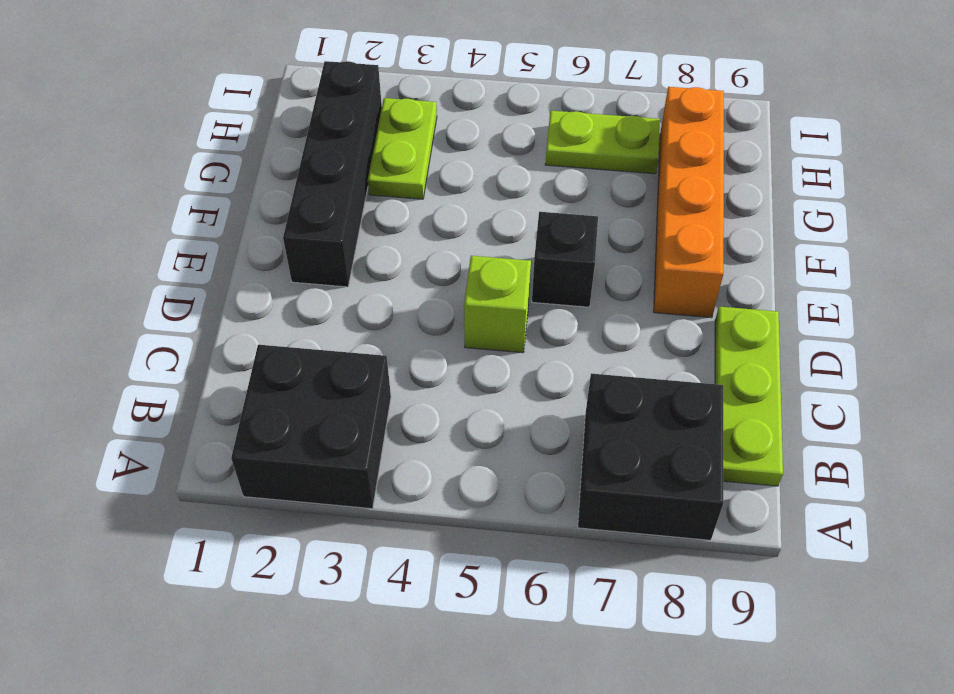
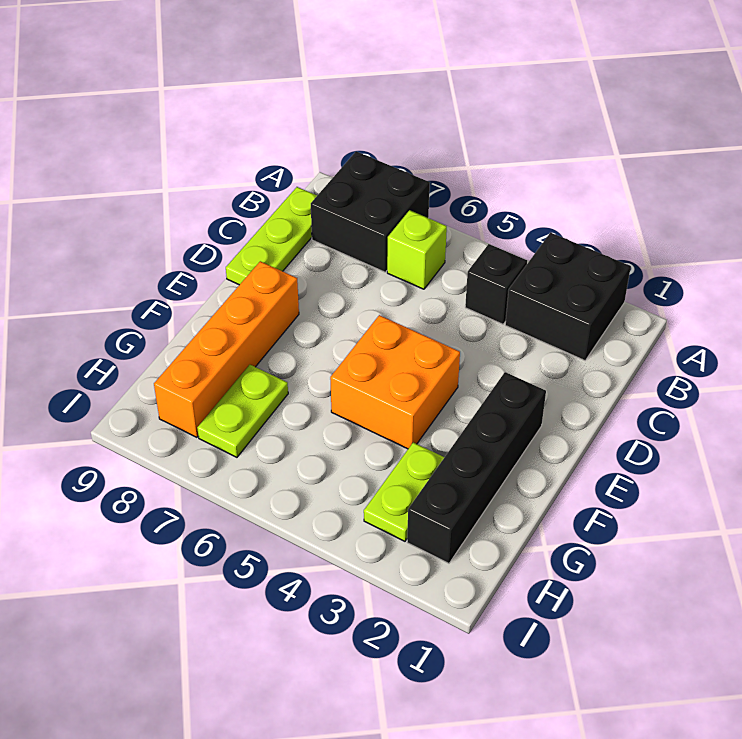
lime brick D5 level 1 -> lime brick B6 level 1
none -> orange brick E4:F5 level 1
black brick E6 level 1 -> black brick B4 level 1
lime plate H6:H7 level 1 -> lime plate G7:H7 level 1

